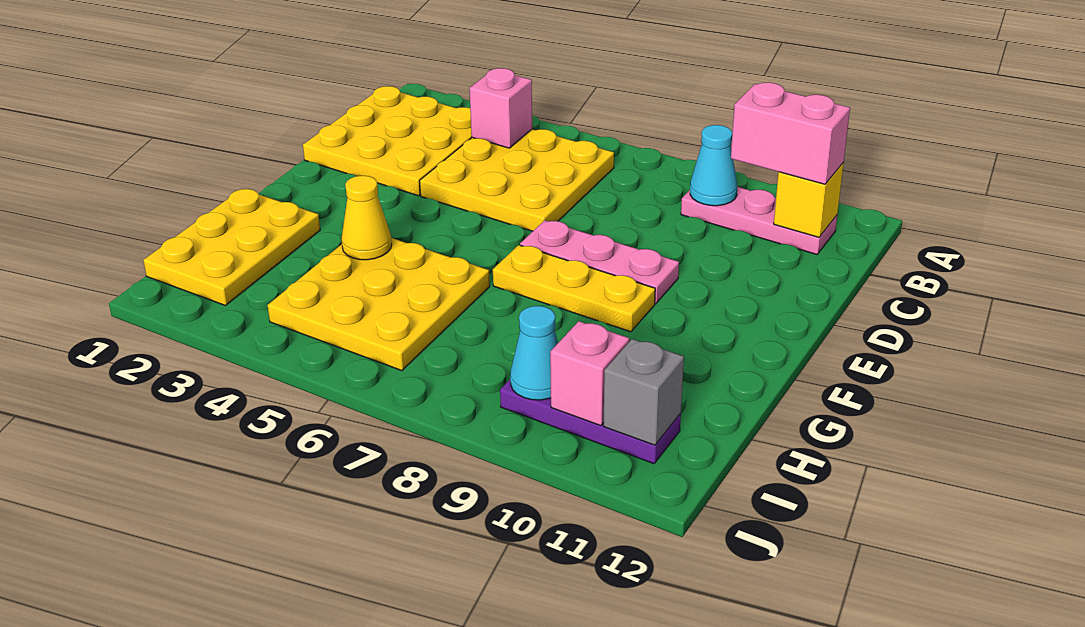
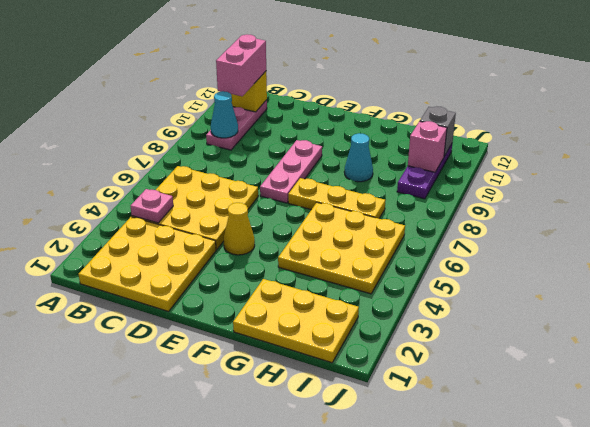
pink brick B4 level 2 -> pink plate B4 level 2
yellow plate F7:F9 level 1 -> yellow plate F7:H7 level 1
yellow cone G4 level 2 -> yellow cone E4 level 1
cyan cone I9 level 2 -> cyan cone G9 level 1

